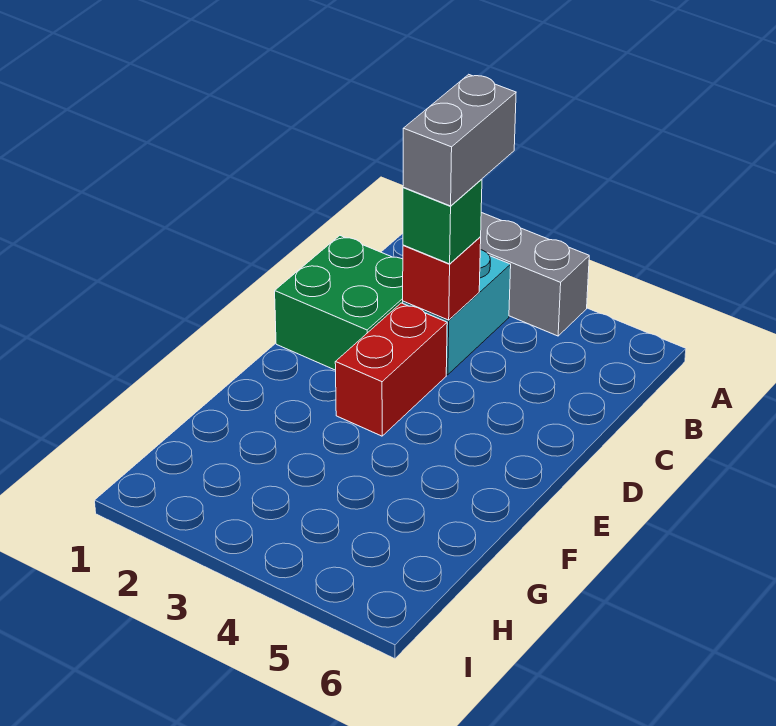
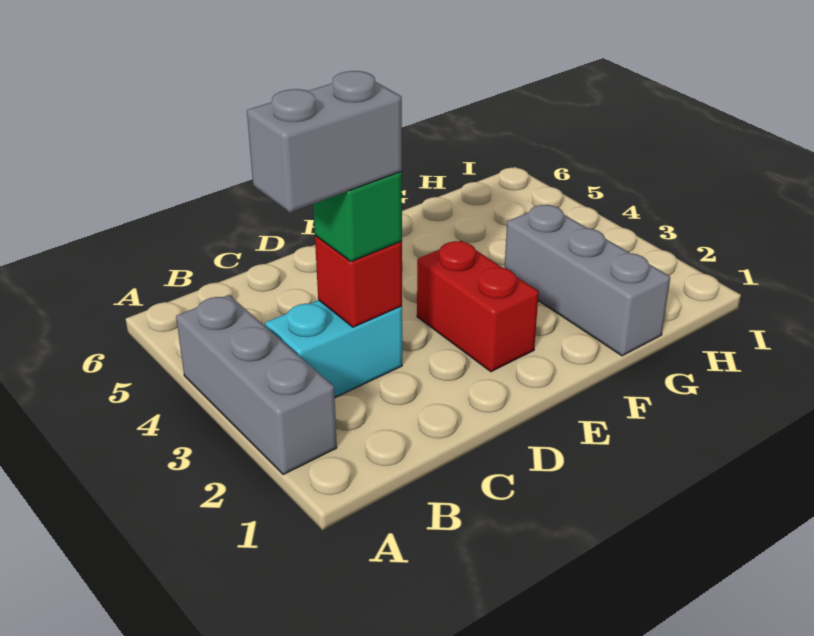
green brick C1:D2 level 1 -> none
red brick D3:E3 level 1 -> red brick E2:E3 level 1
none -> grey brick G1:G3 level 1

